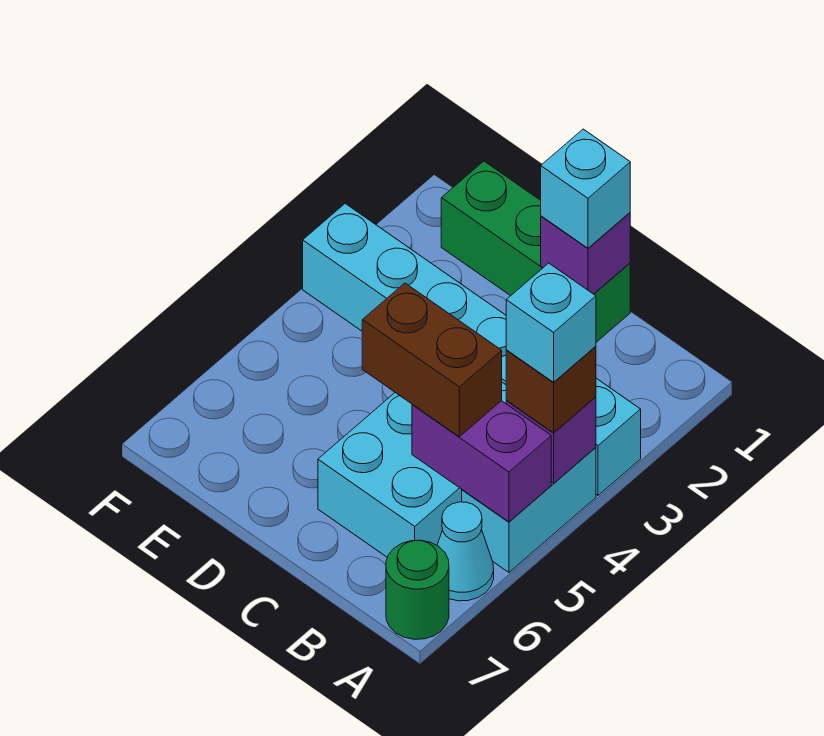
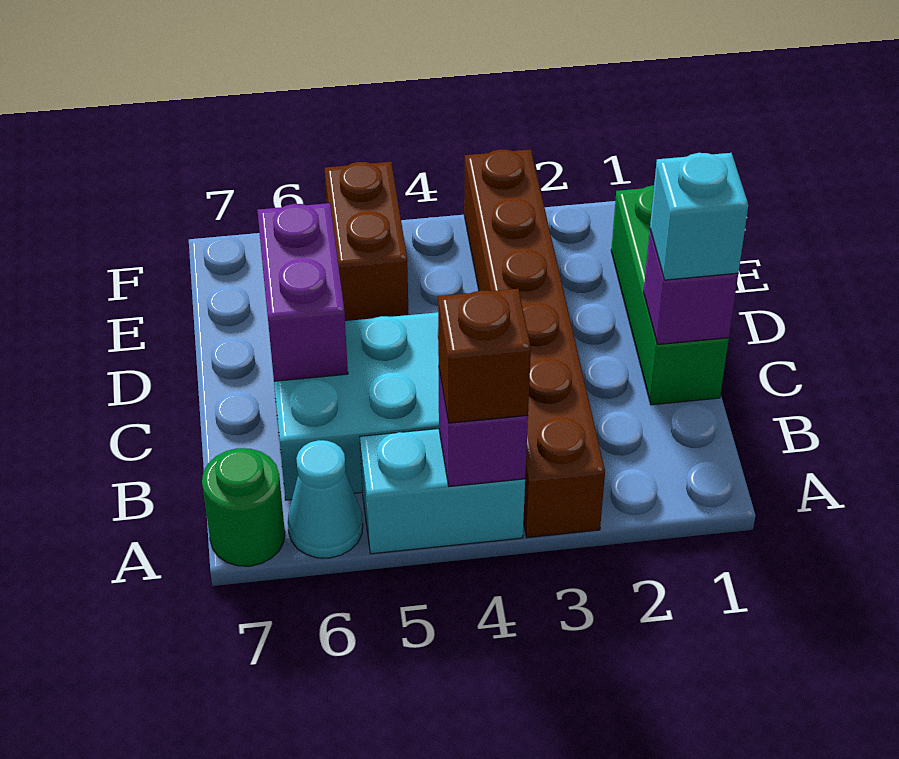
cyan brick A3:F3 level 1 -> brown brick A3:F3 level 1
cyan brick A4 level 4 -> none
purple brick A5:B5 level 2 -> purple brick C6:D6 level 2
brown brick B5:C5 level 3 -> brown brick E5:F5 level 1

